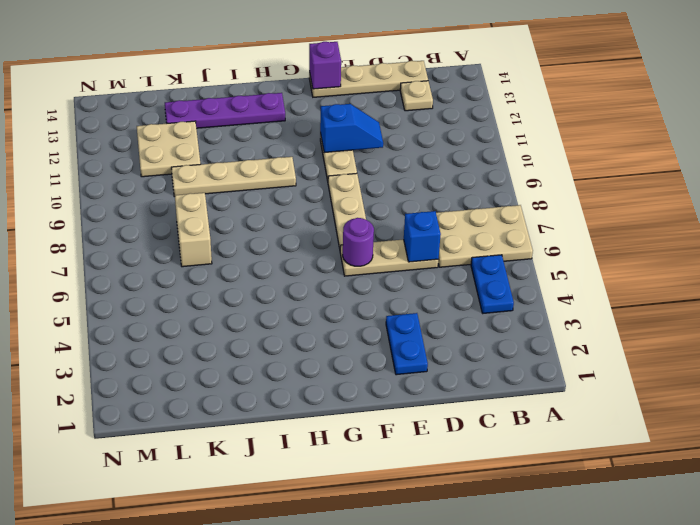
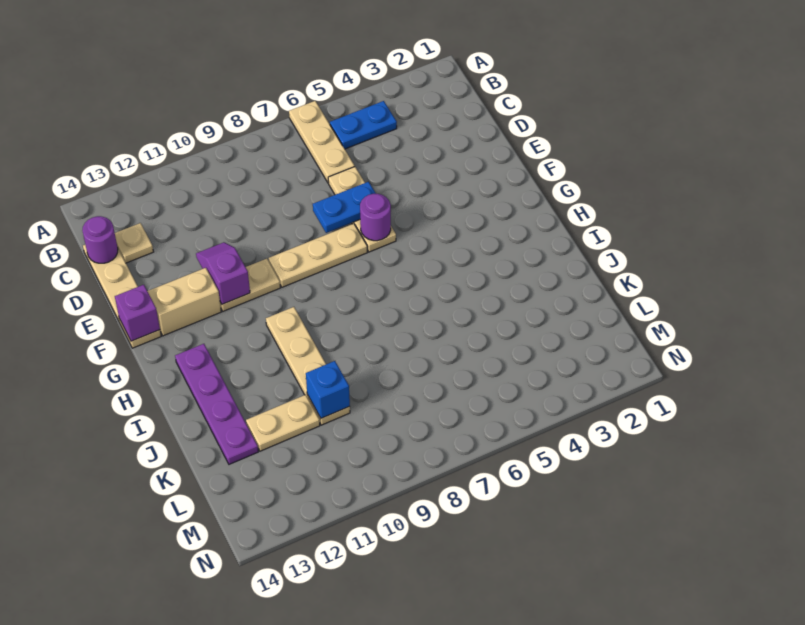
tan plate A6:C7 level 1 -> tan plate A6:C6 level 1
none -> purple round brick C14 level 2
blue brick D6 level 2 -> blue brick K10 level 2
blue plate E2:E3 level 1 -> blue plate E6:E7 level 2
blue slope E11:F11 level 2 top F -> purple slope E11:F11 level 2 top F
tan brick K7:K8 level 1 -> tan brick F12:F13 level 1
tan plate K11:L12 level 1 -> tan plate K11:K12 level 1

